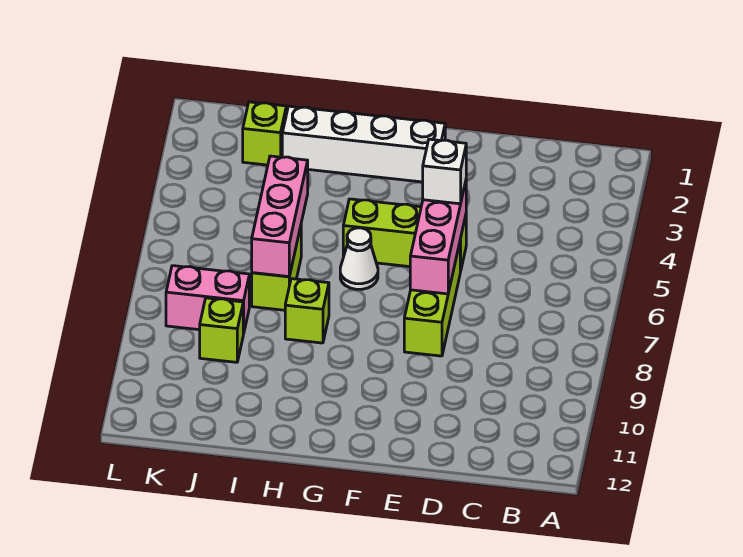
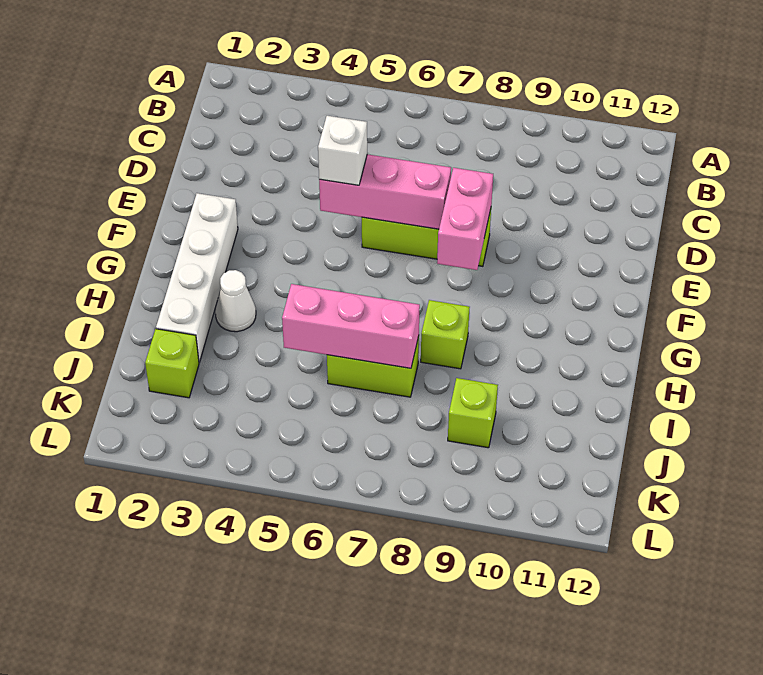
lime brick E5:G5 level 1 -> none
white cone G6 level 1 -> white cone H3 level 1
pink brick J8:K8 level 1 -> pink brick E8:F8 level 2

